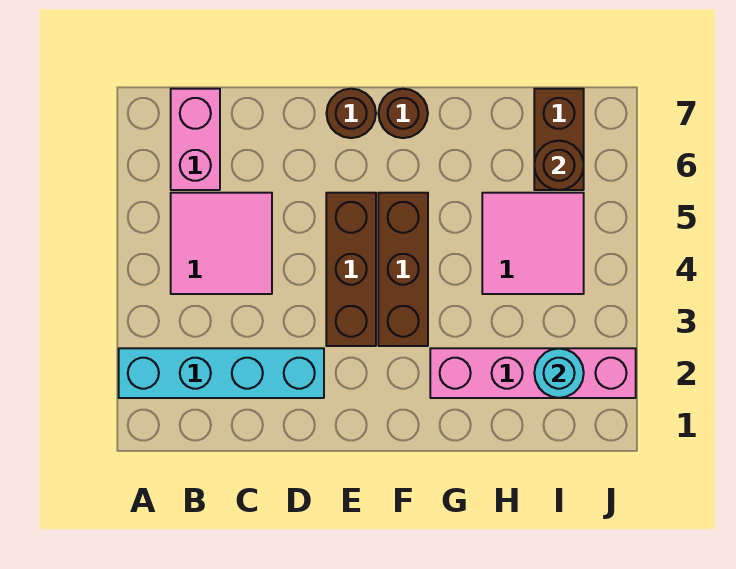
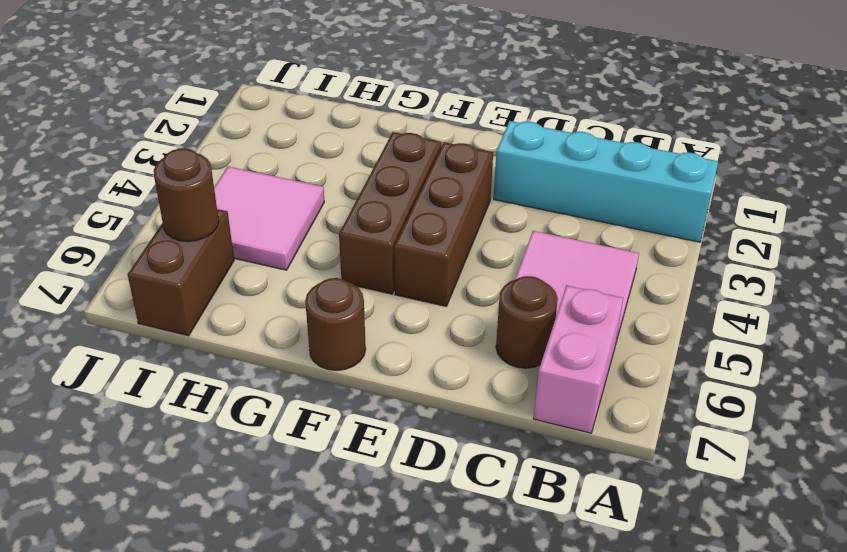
brown round brick E7 level 1 -> brown round brick C6 level 1
pink brick G2:J2 level 1 -> none
cyan round brick I2 level 2 -> none

